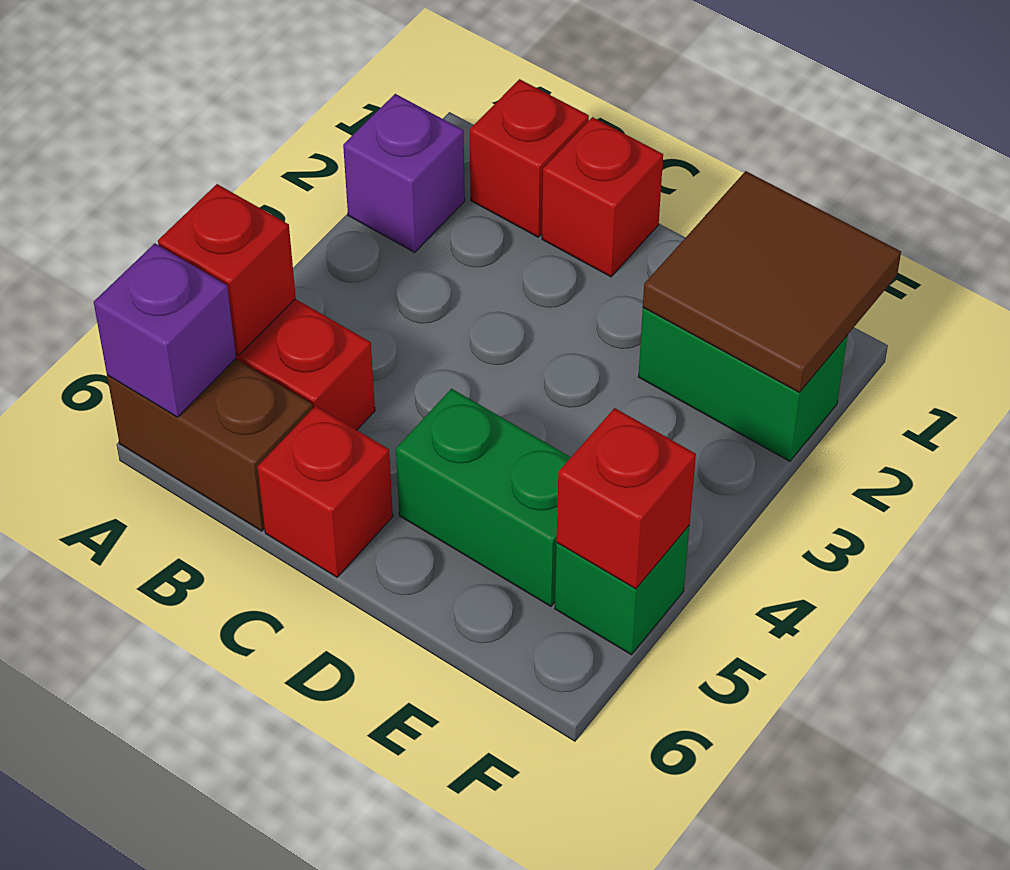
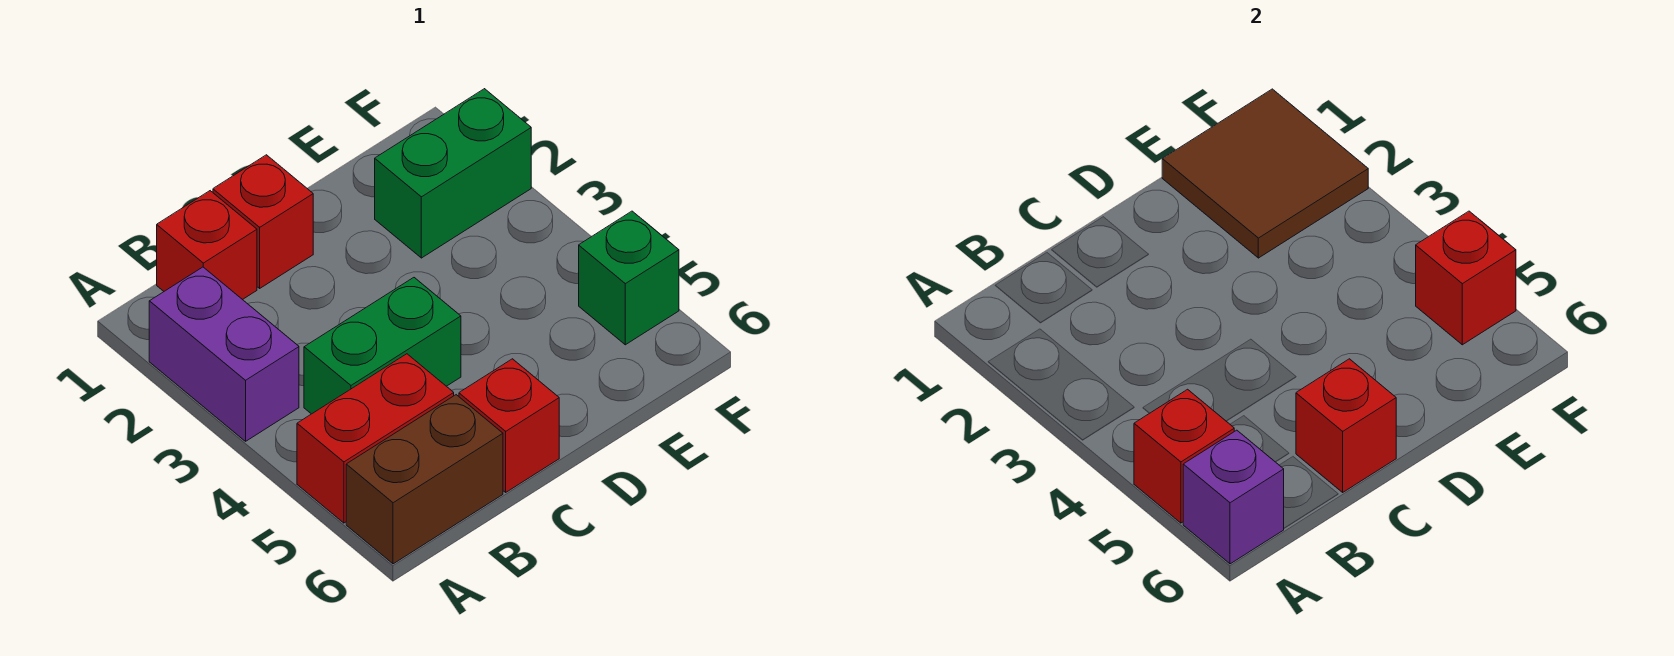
purple brick A2 level 1 -> purple brick A2:A3 level 1
none -> red brick C6 level 2
green brick D5:E5 level 1 -> green brick B4:C4 level 1

